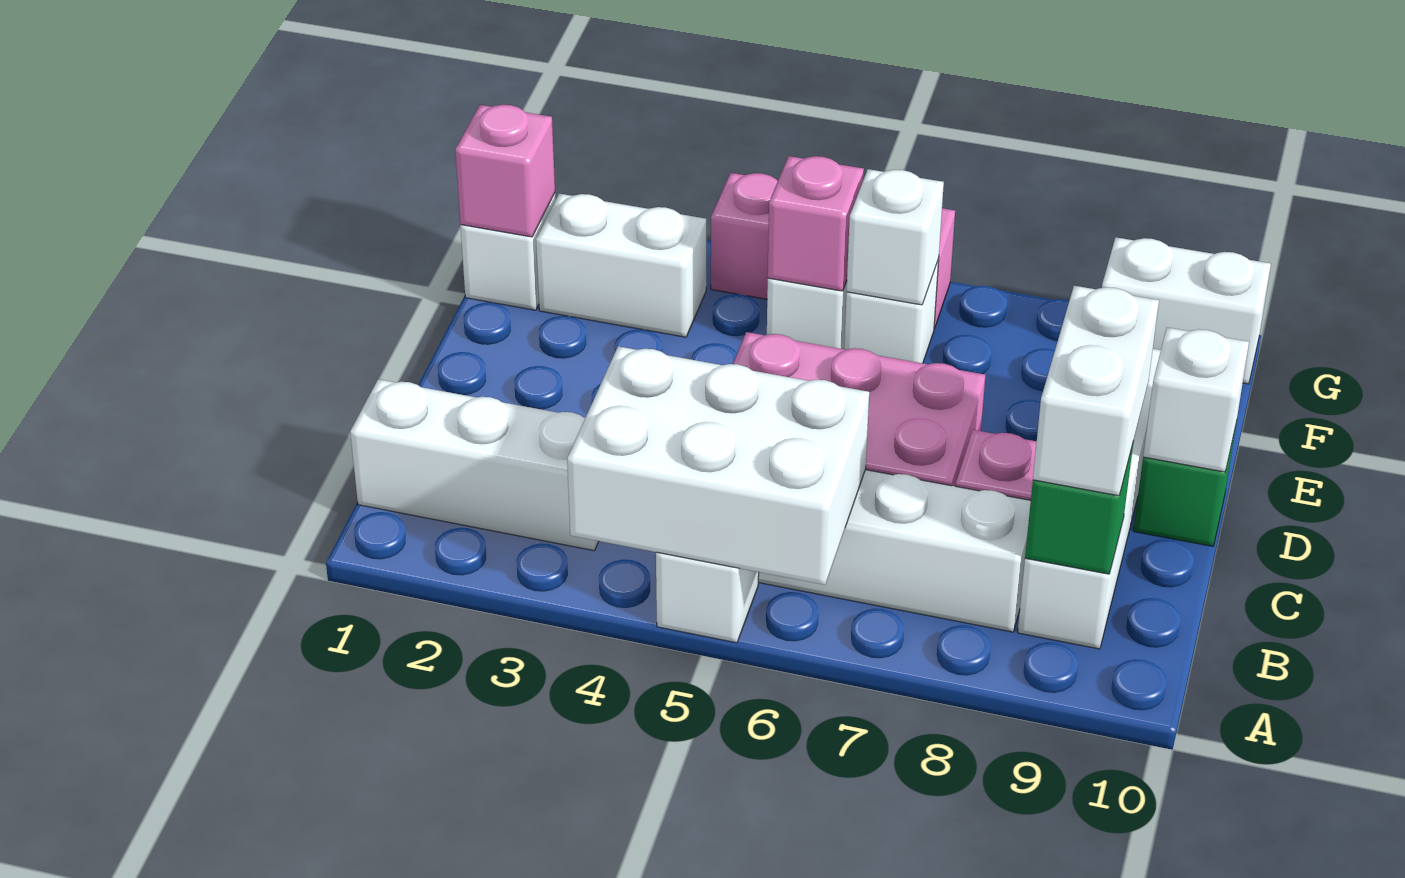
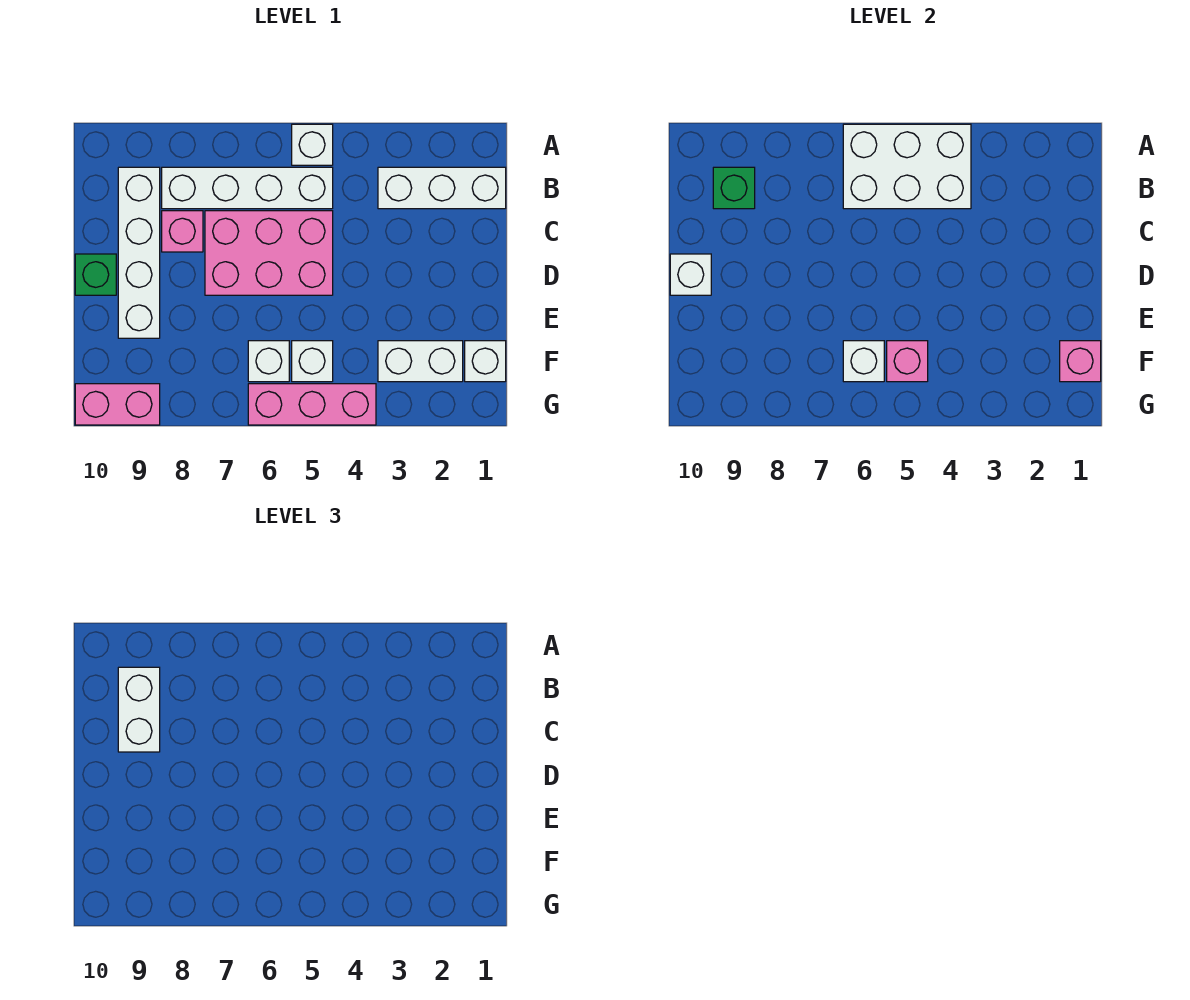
white brick G9:G10 level 1 -> pink brick G9:G10 level 1

